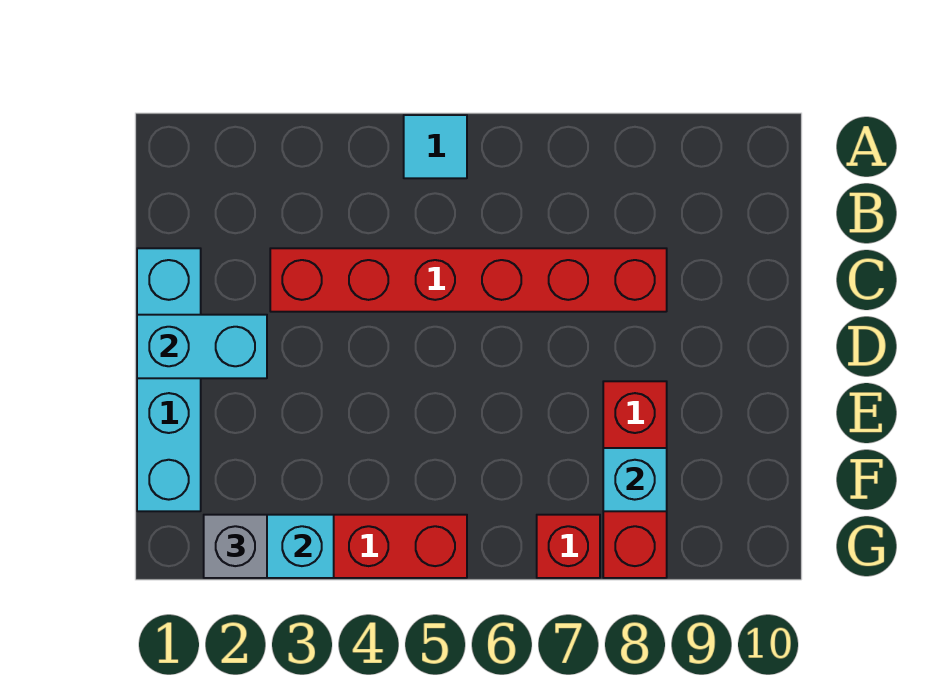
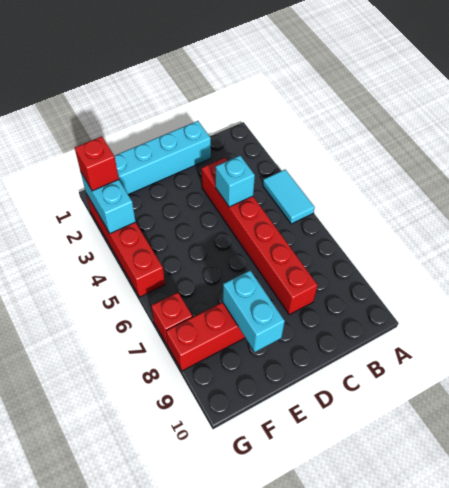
cyan tile A5 level 1 -> cyan tile A4:A5 level 1
cyan brick D1:D2 level 2 -> cyan brick E8:E9 level 2
cyan brick F8 level 2 -> cyan brick C4 level 2
grey brick G2 level 3 -> red brick G2 level 3

